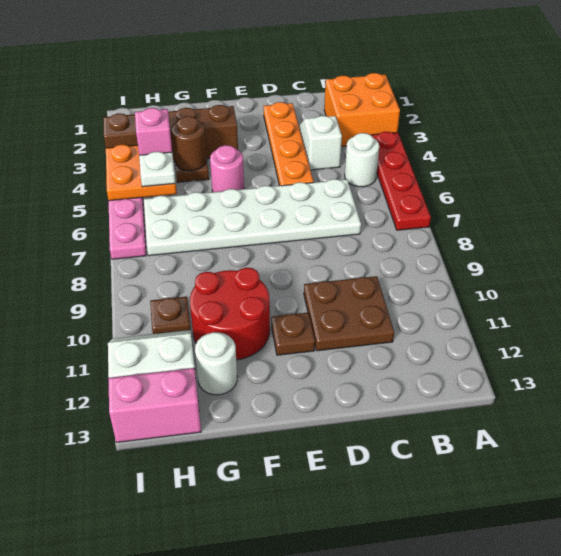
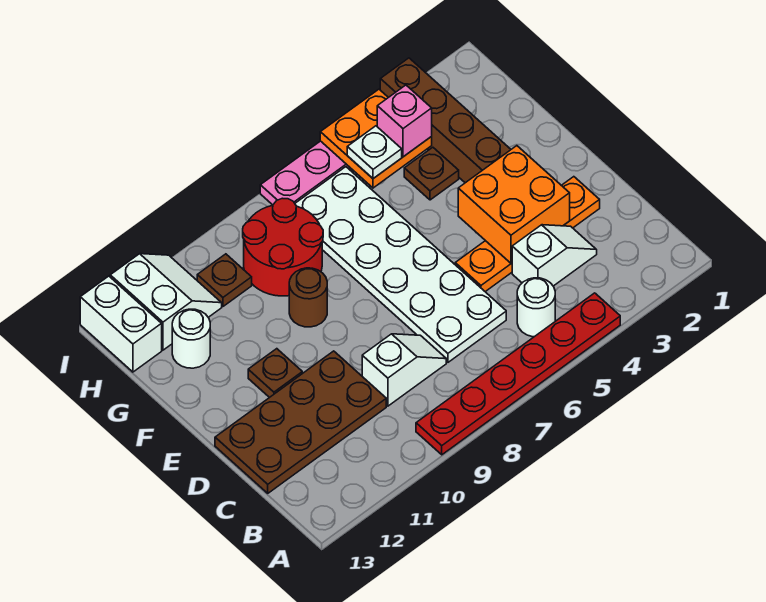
orange brick A2:B3 level 1 -> orange brick D3:E4 level 2
red plate A4:A7 level 1 -> red plate A4:A9 level 1
none -> white slope C8:C9 level 1 top 9
brown plate C10:D11 level 1 -> brown plate C10:D13 level 1
pink round brick F5 level 1 -> none
red round brick F10:G11 level 1 -> red round brick G8:H9 level 1
brown round brick G4 level 2 -> brown round brick F9 level 1
pink brick H13:I13 level 1 -> white brick H13:I13 level 1

